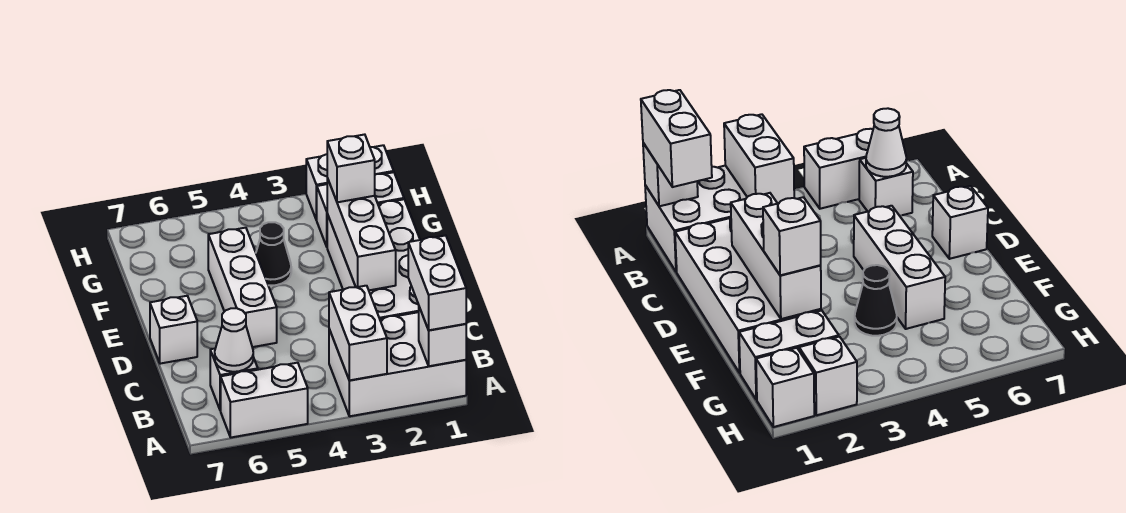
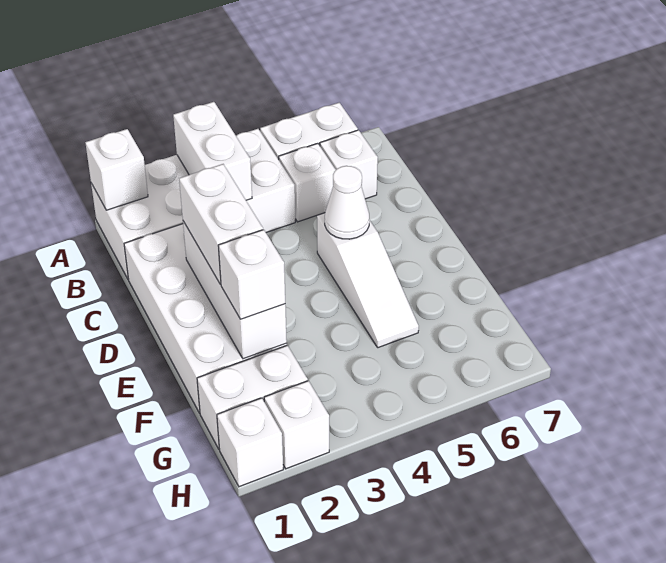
white brick A1:B3 level 1 -> white brick A1:B4 level 1
white brick A1:B1 level 3 -> white brick D2:E2 level 3
white cone B6 level 2 -> white cone D5 level 2
white brick D5:F5 level 1 -> white slope D5:F5 level 1 top D
white brick D7 level 1 -> white brick B5 level 1
black cone F4 level 1 -> none

